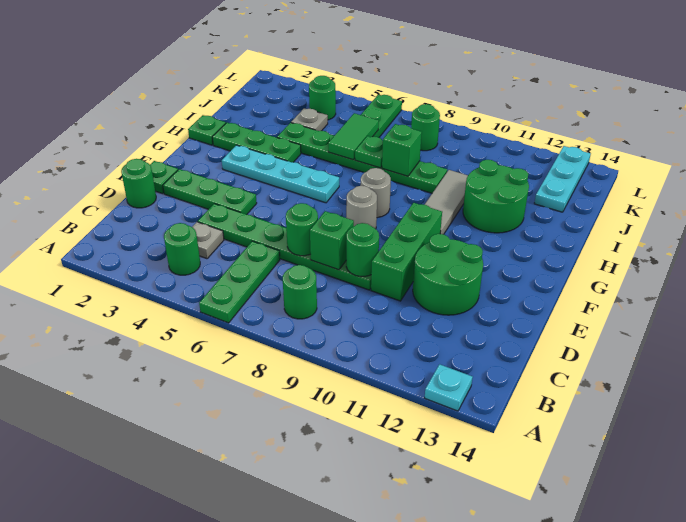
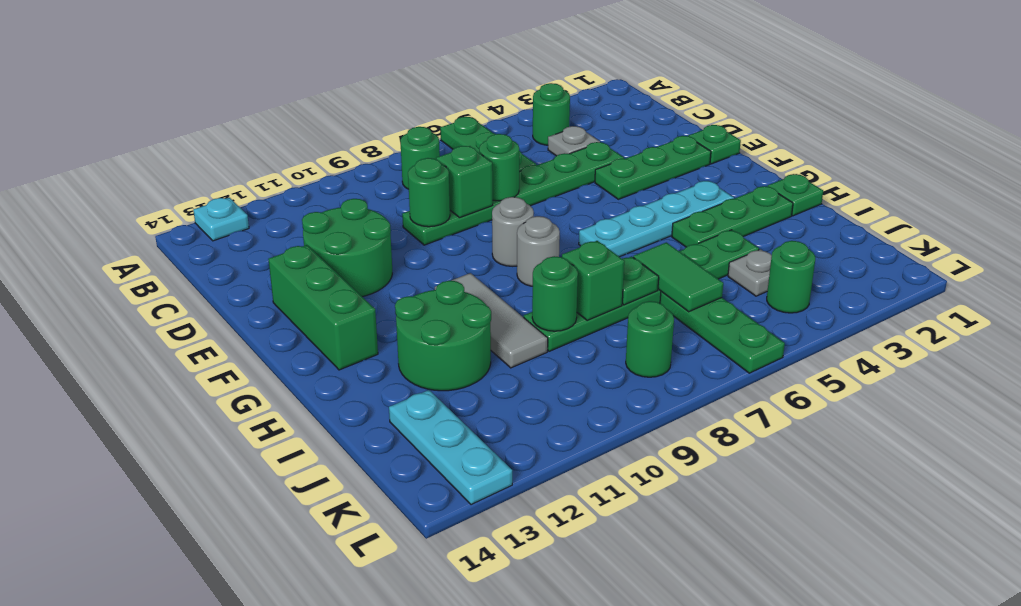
green round brick D1 level 1 -> green round brick I9 level 2
green brick D10:F10 level 1 -> green brick E13:G13 level 1

